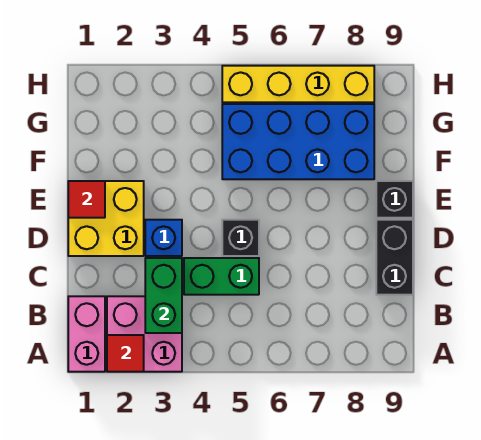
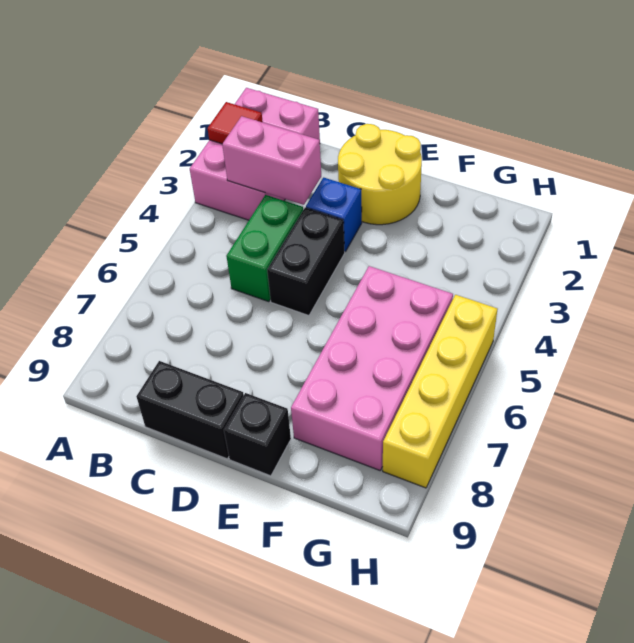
green brick B3:C3 level 2 -> pink brick B3:C3 level 2
yellow brick D1:E2 level 1 -> yellow round brick D1:E2 level 1
black brick D5 level 1 -> black brick D4:D5 level 1
red tile E1 level 2 -> none
blue brick F5:G8 level 1 -> pink brick F5:G8 level 1

